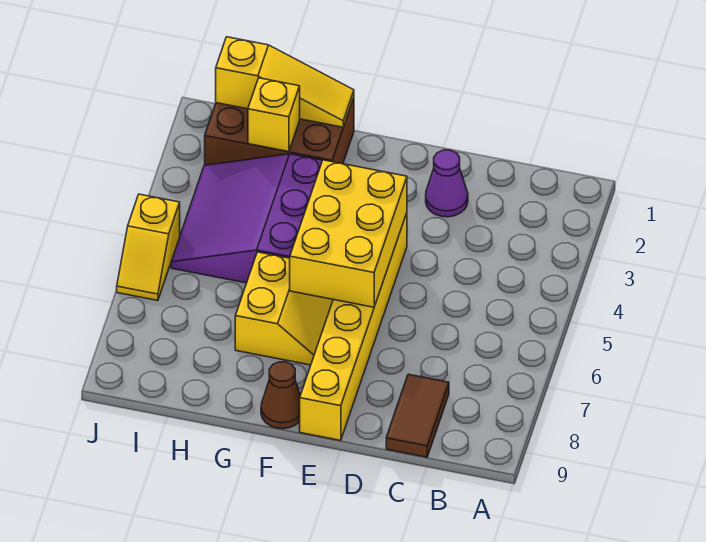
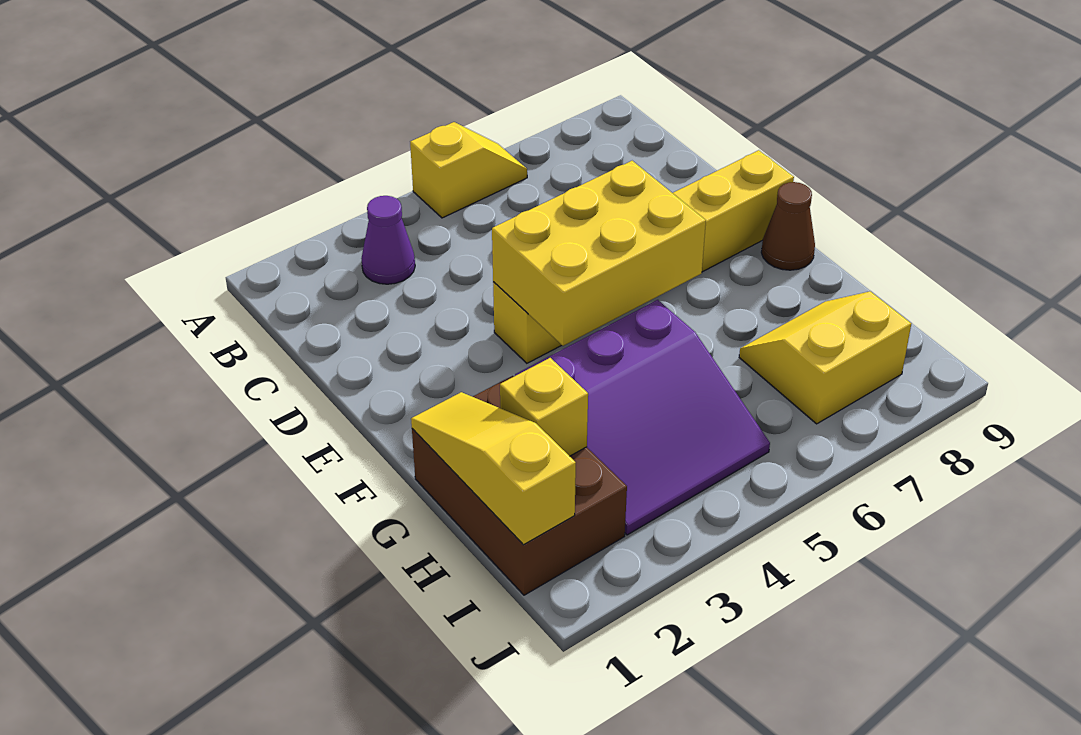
brown tile C8:C9 level 1 -> none
purple cone D2 level 1 -> purple cone B3 level 1
yellow slope F6:G7 level 1 top G -> yellow slope H7:I8 level 1 top I
yellow slope J5:J6 level 1 top 5 -> yellow slope A5:A6 level 1 top 5

